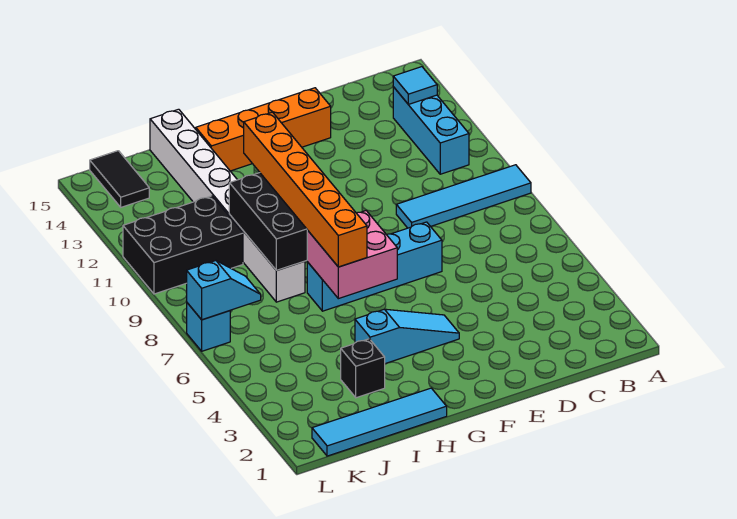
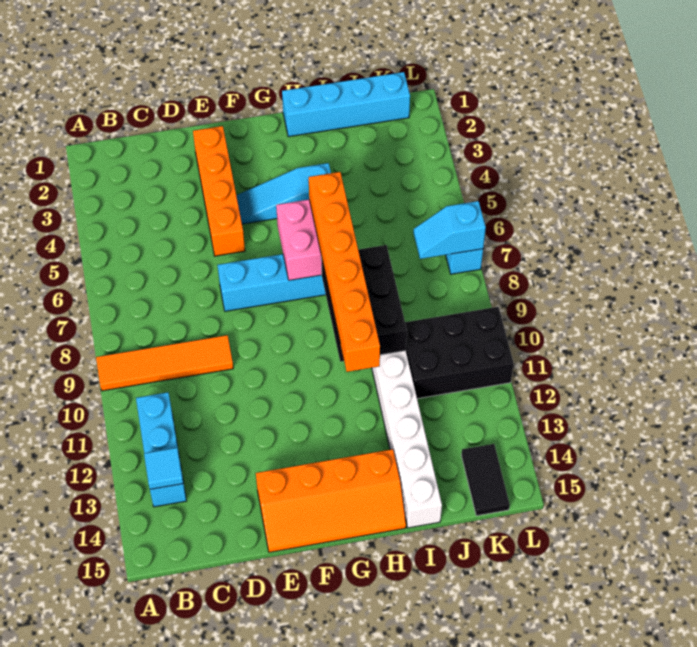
cyan tile A9:D9 level 1 -> orange tile A9:D9 level 1
none -> orange brick E2:E5 level 1
cyan tile H1:K1 level 1 -> cyan brick H1:K1 level 1
black brick I3 level 1 -> none

